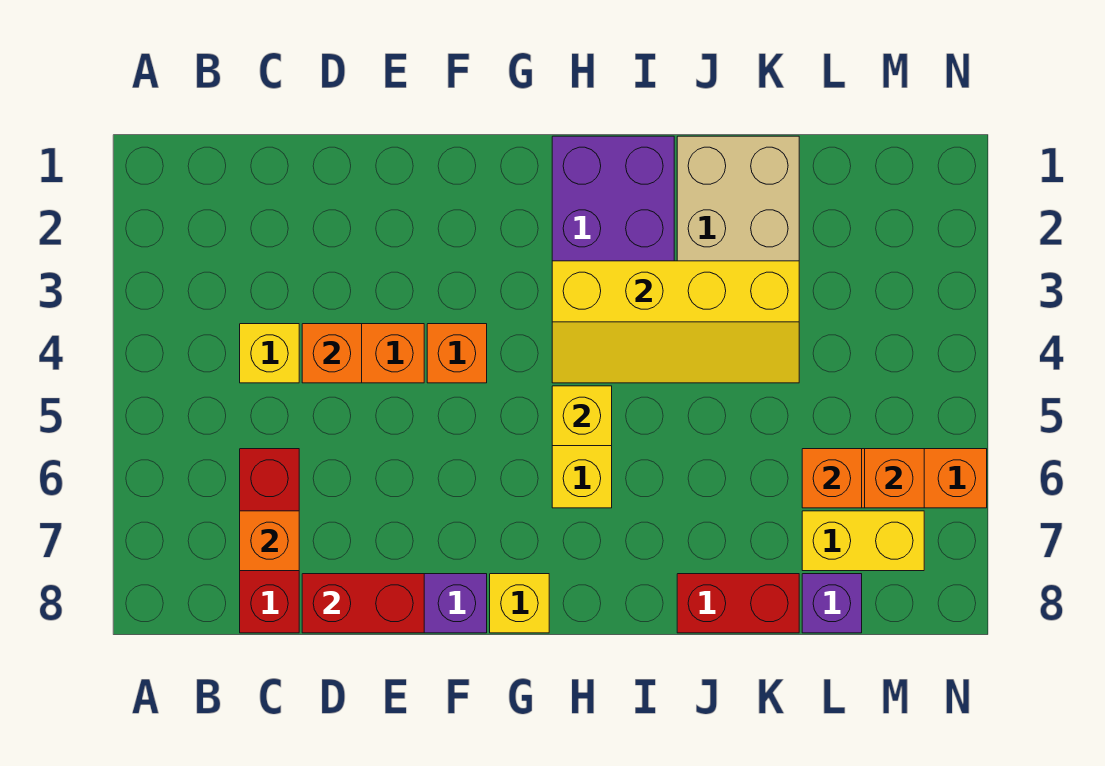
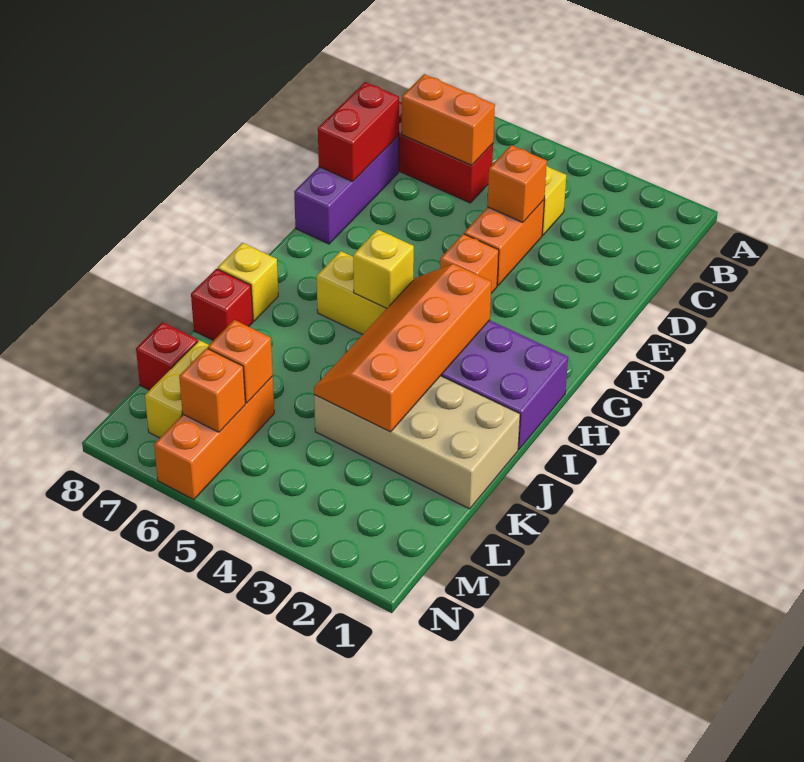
orange brick C7 level 2 -> orange brick C6:C7 level 2
yellow brick G8 level 1 -> yellow brick I8 level 1
yellow slope H3:K4 level 2 top 3 -> orange slope H3:K4 level 2 top 3
red brick J8:K8 level 1 -> red brick J8 level 1
purple brick L8 level 1 -> red brick L8 level 1

